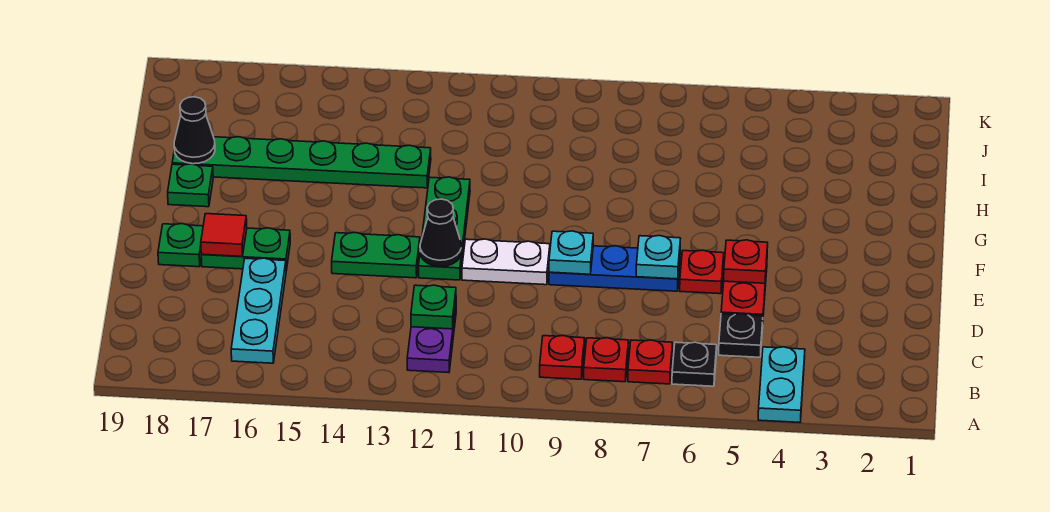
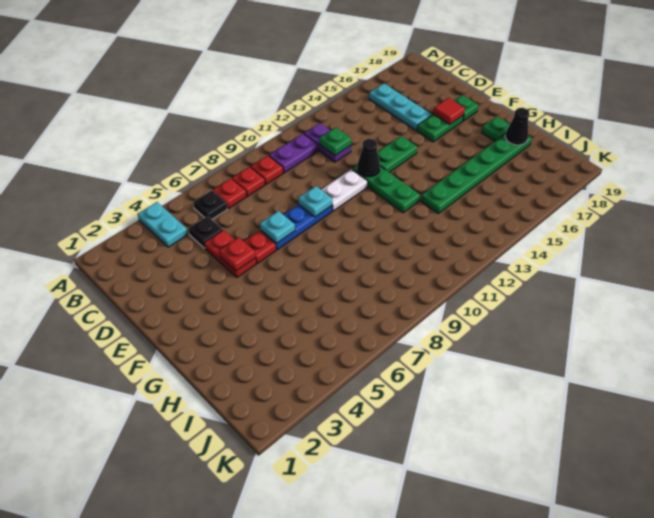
none -> purple plate B10:B11 level 1

